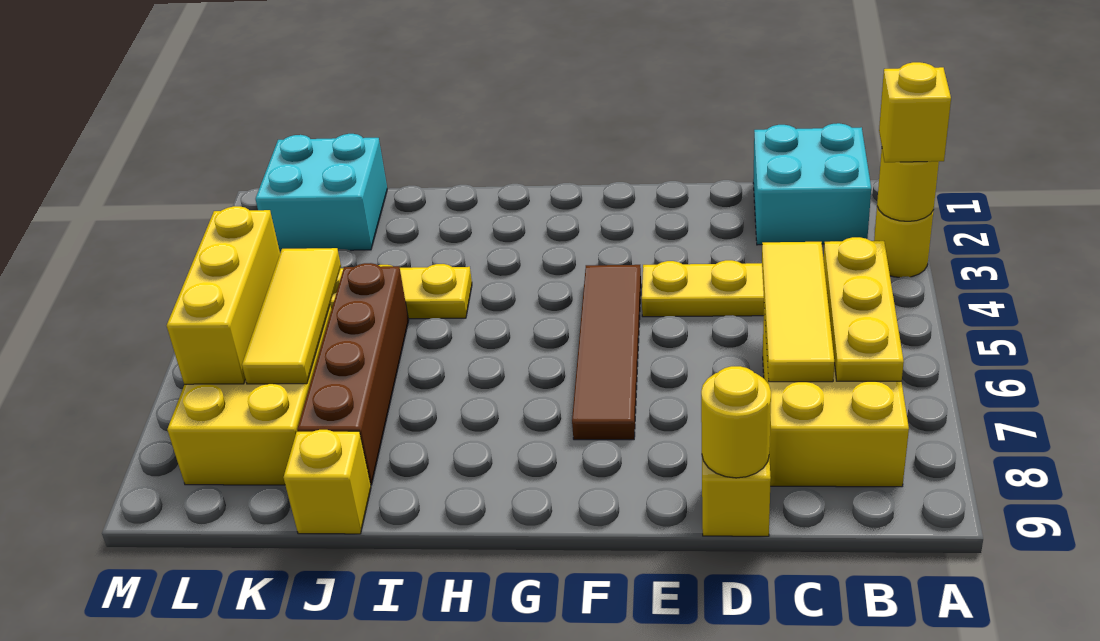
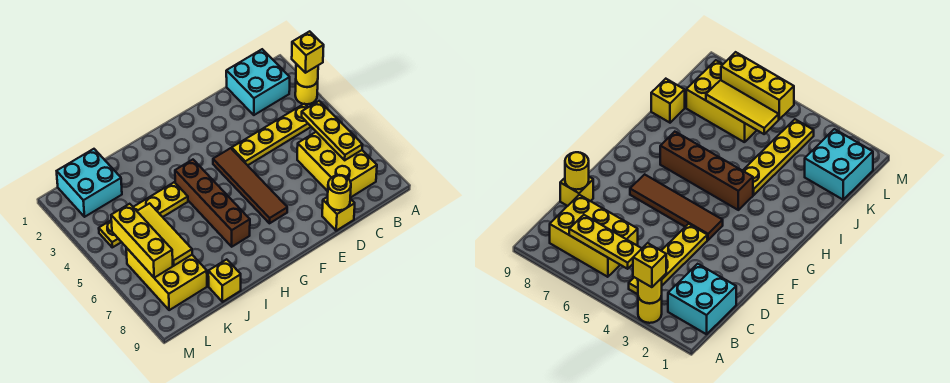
yellow tile C5:C7 level 2 -> none
brown brick J5:J8 level 1 -> brown brick H4:H7 level 1

